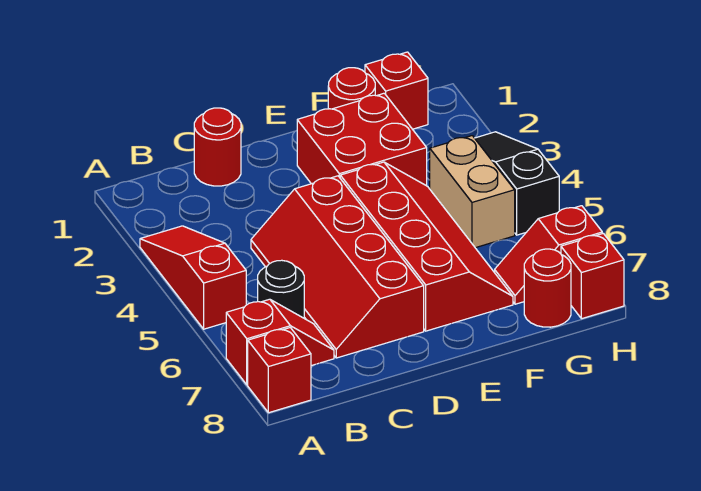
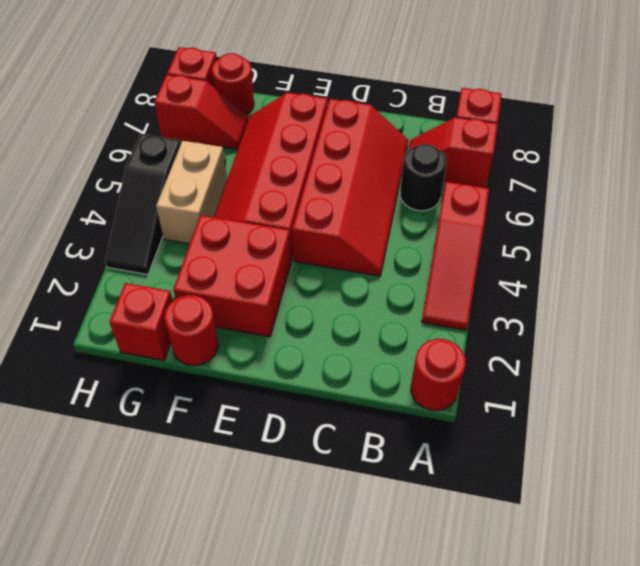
red round brick C1 level 1 -> red round brick A1 level 1

